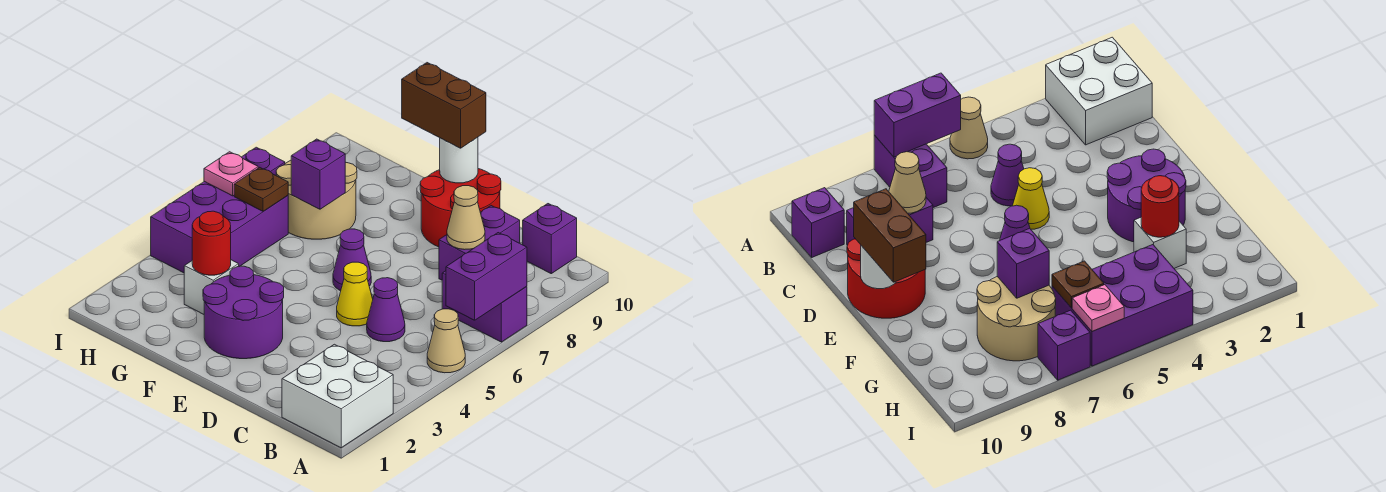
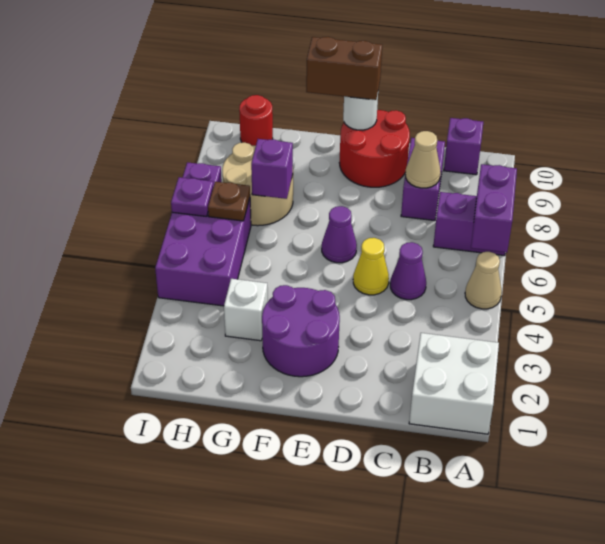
red round brick G3 level 2 -> red round brick H10 level 1
pink plate I6 level 2 -> purple plate I6 level 2

